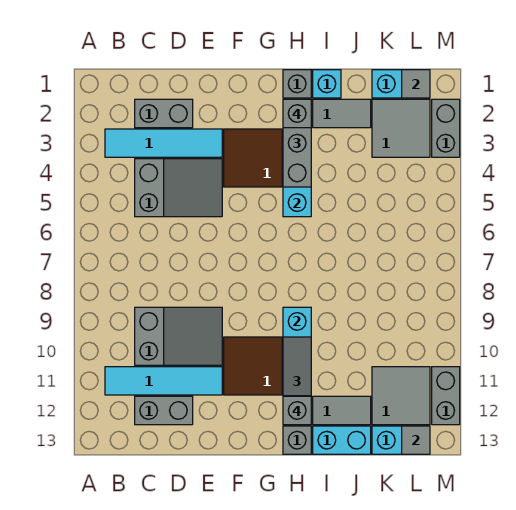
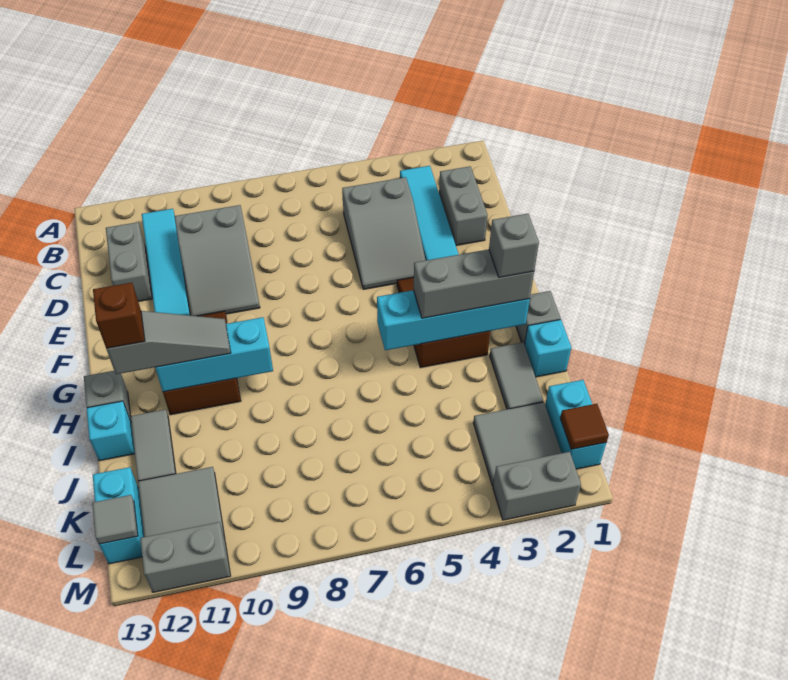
grey brick H12 level 4 -> brown brick H12 level 4
cyan brick I13:J13 level 1 -> cyan brick I13 level 1
grey tile L1 level 2 -> brown tile L1 level 2

